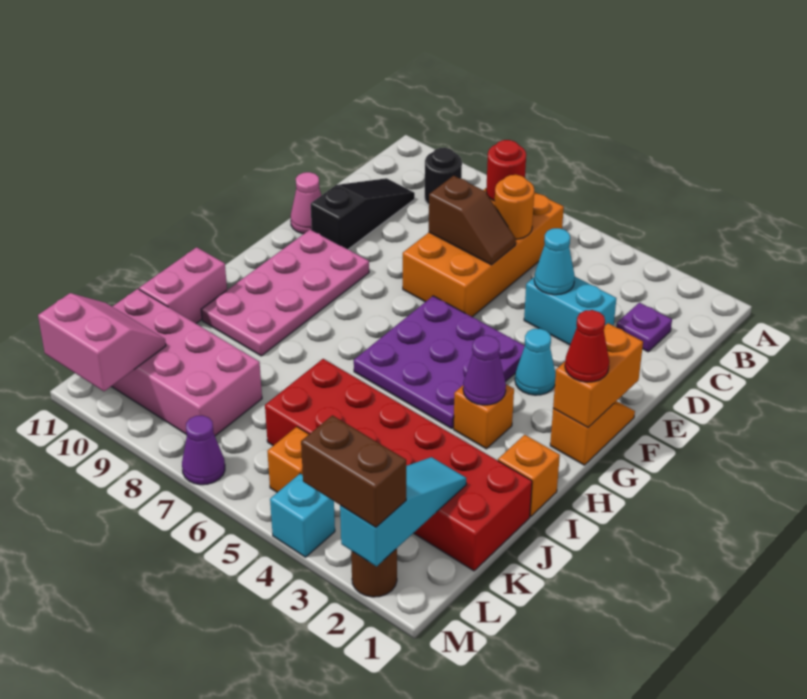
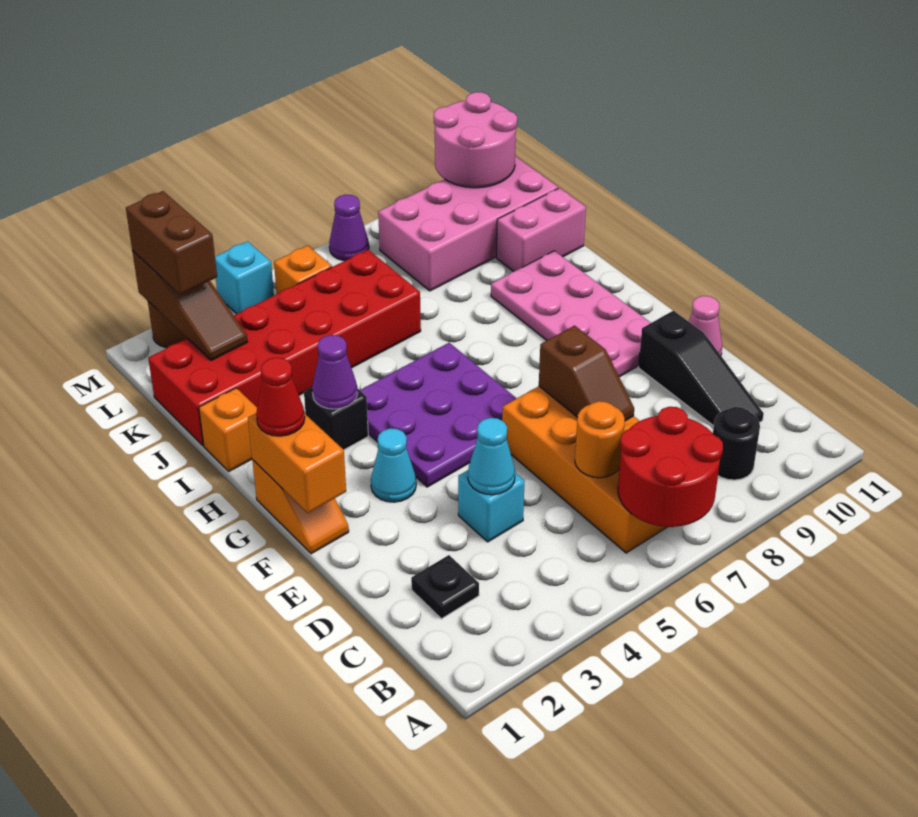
red round brick B7 level 2 -> red round brick A6:B7 level 2
purple plate C2 level 1 -> black plate C2 level 1
cyan brick D3:D4 level 1 -> cyan brick D4 level 1
brown slope D6:D7 level 2 top 7 -> brown slope D7:E7 level 2 top E
orange brick H3 level 1 -> black brick H3 level 1
pink brick I11:J11 level 1 -> pink brick J10:J11 level 1
cyan slope K2:M2 level 2 top M -> brown slope K2:M2 level 2 top M
pink slope L10:M11 level 2 top M -> pink round brick L10:M11 level 2
brown brick M2:M3 level 3 -> brown brick L2:M2 level 3

